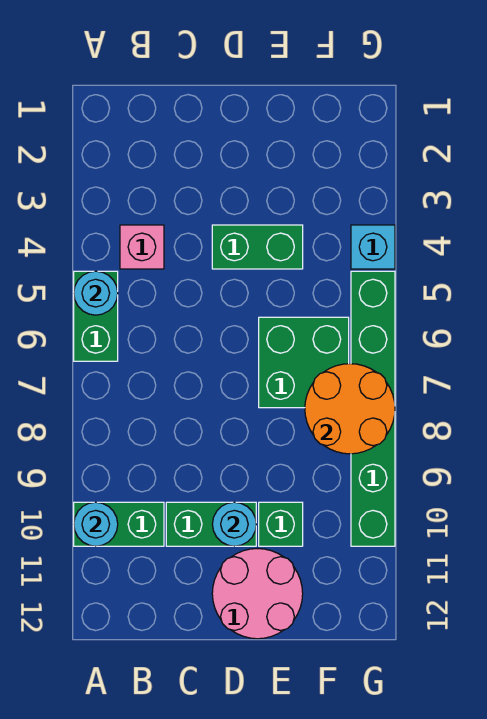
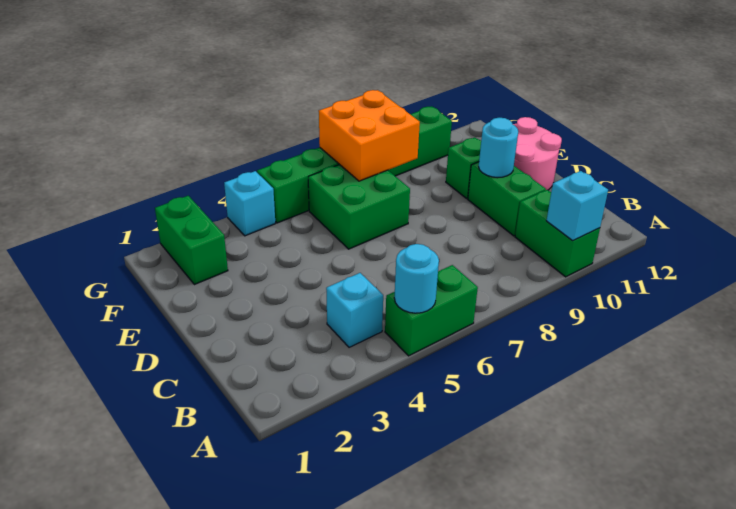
cyan round brick A10 level 2 -> cyan brick A10 level 2
pink brick B4 level 1 -> cyan brick B4 level 1
green brick D4:E4 level 1 -> green brick F2:G2 level 1
orange round brick F7:G8 level 2 -> orange brick F7:G8 level 2

